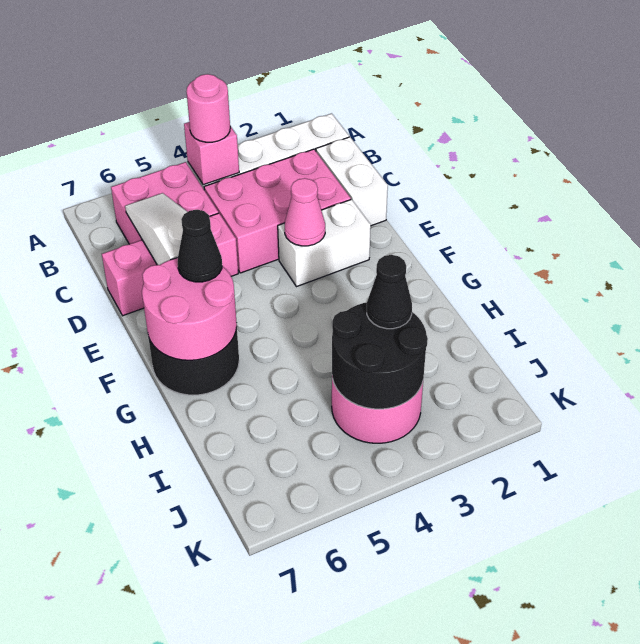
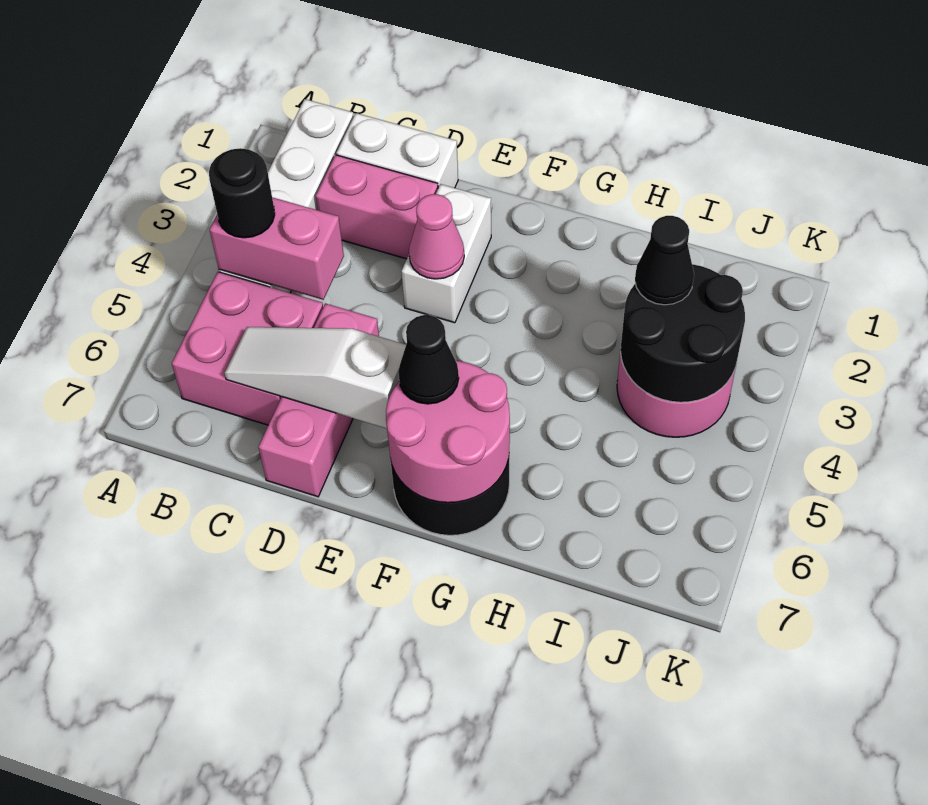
pink brick B4 level 2 -> pink brick B4:C4 level 2
pink round brick B4 level 3 -> black round brick B4 level 3
pink brick C2:D4 level 1 -> pink brick C2:D2 level 1

